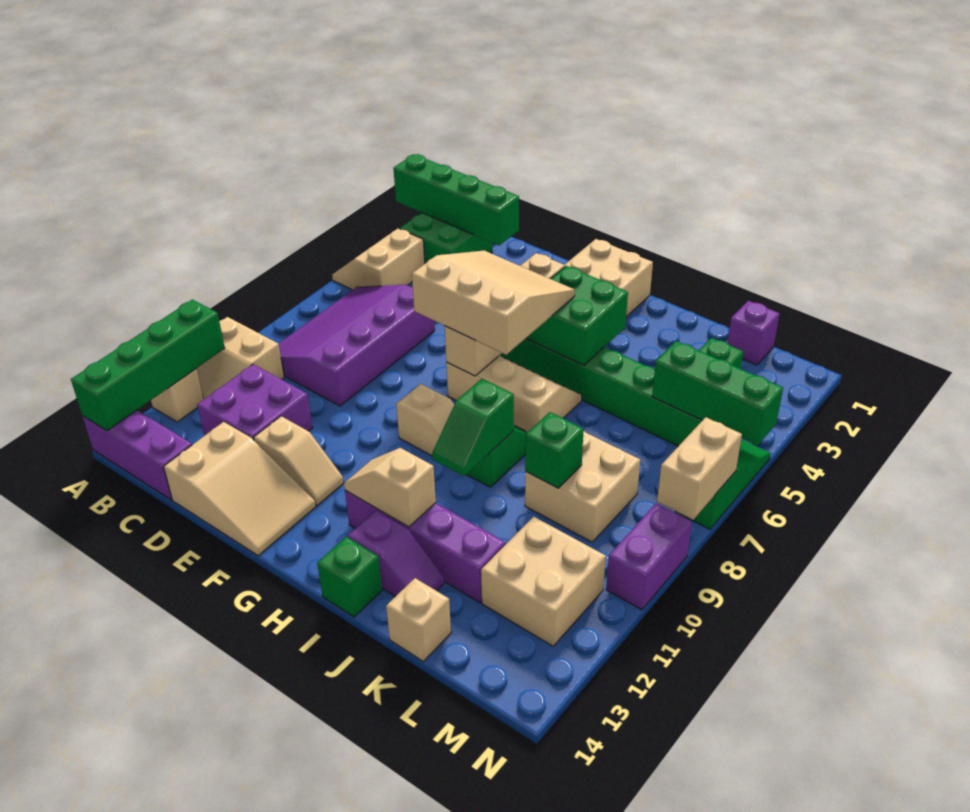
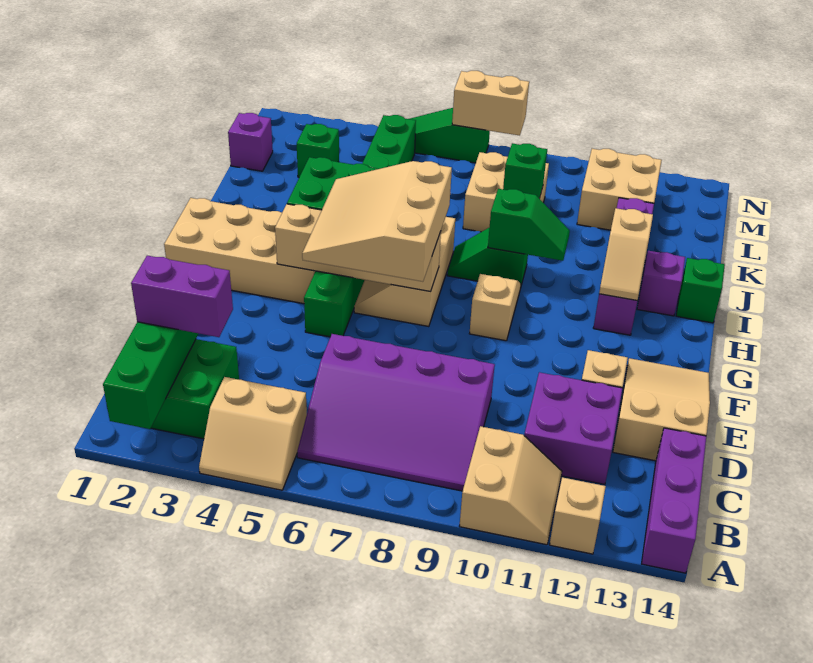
green brick A11:A14 level 2 -> none
tan brick K14 level 1 -> none
green brick L5:N5 level 2 -> none
purple brick N9:N10 level 1 -> purple brick C2:C3 level 3

